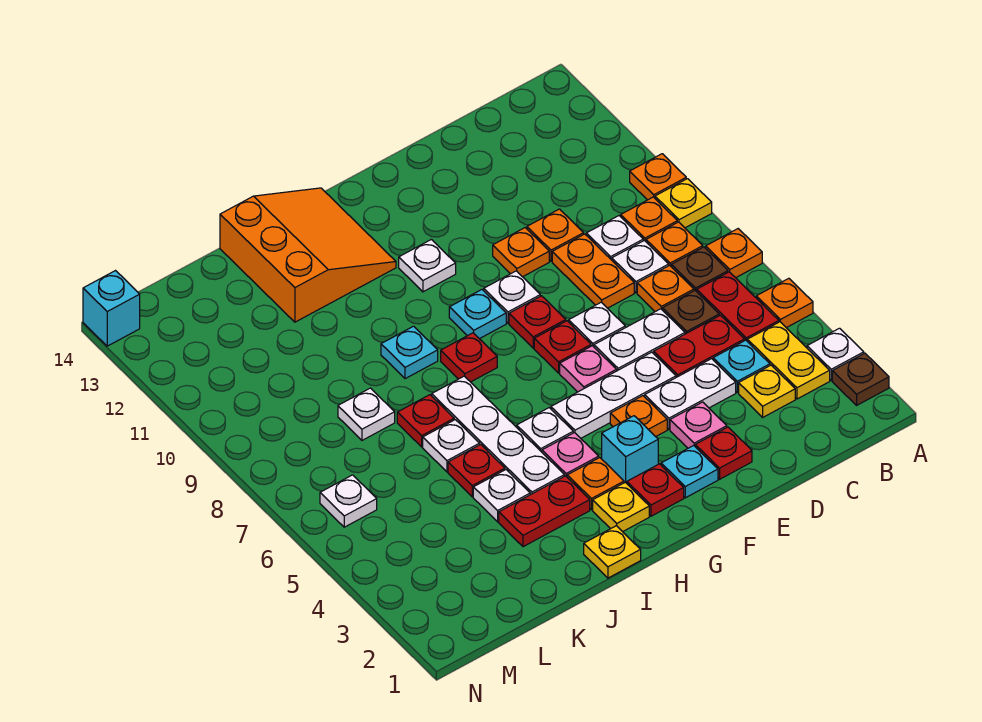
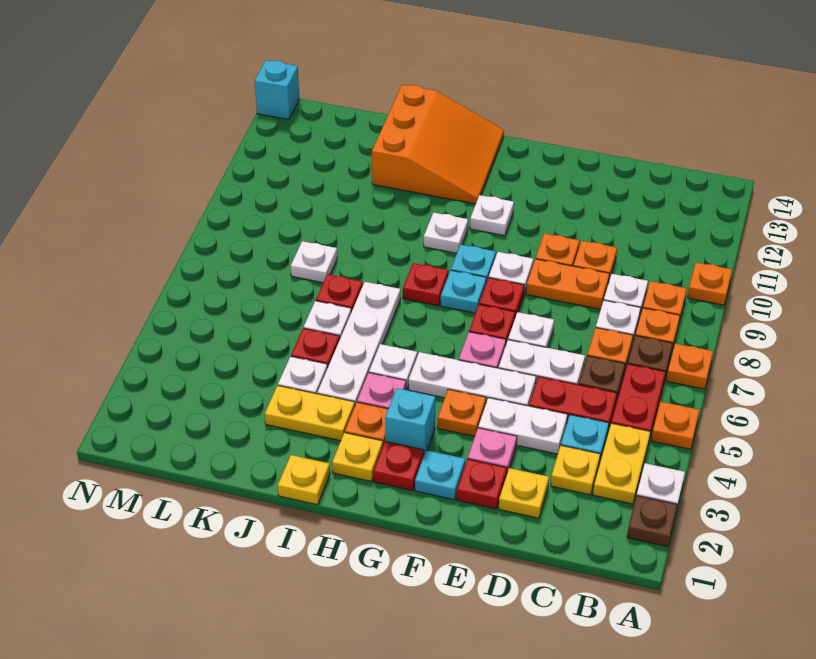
yellow plate A9 level 1 -> yellow plate D2 level 1
orange plate D8:D9 level 1 -> orange plate D9:E9 level 1
red plate I3:J3 level 1 -> yellow plate I3:J3 level 1
cyan plate I9 level 1 -> cyan plate G8 level 1
white plate M6 level 1 -> white plate H10 level 1

